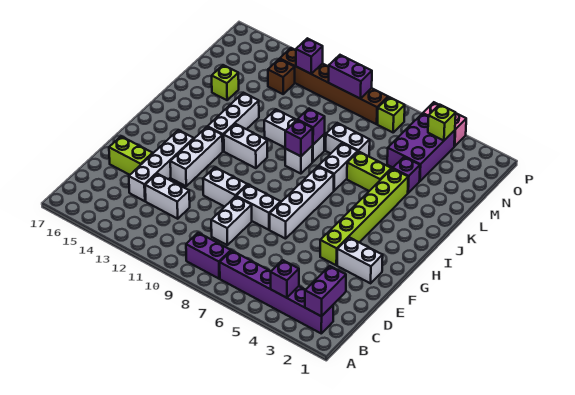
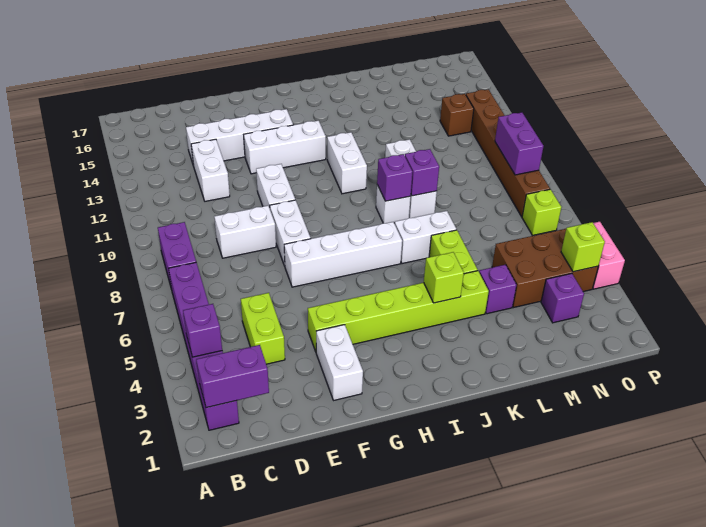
lime brick E15:E16 level 1 -> lime brick D4:D5 level 1
white brick I13:K13 level 1 -> none
white brick L7:L8 level 1 -> none
lime brick L15 level 1 -> lime brick J4 level 2
purple brick M4:O5 level 1 -> brown brick M4:O5 level 1
purple brick O12 level 2 -> purple brick N3 level 1

